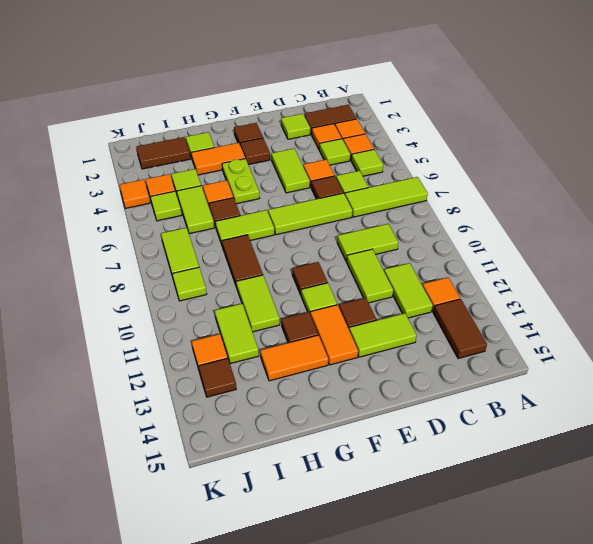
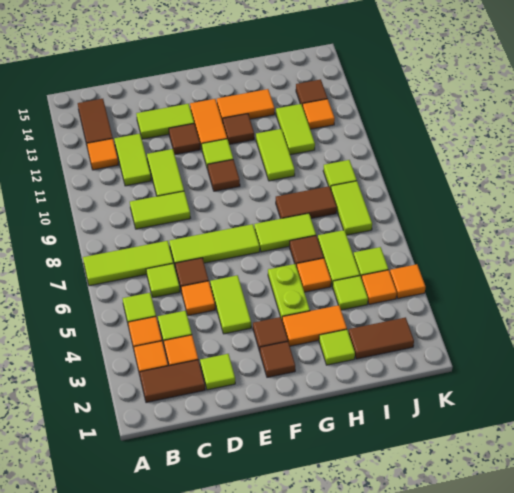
brown tile H8:H9 level 1 -> brown tile H8:I8 level 1

